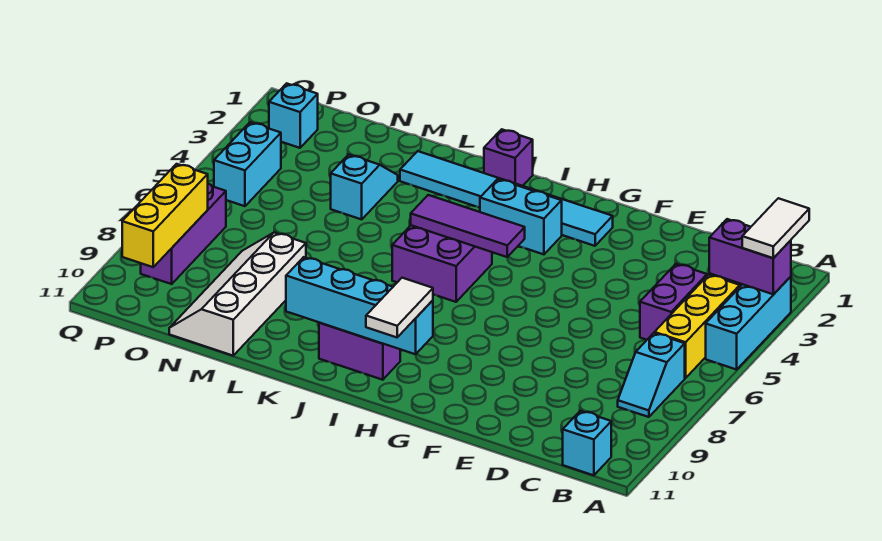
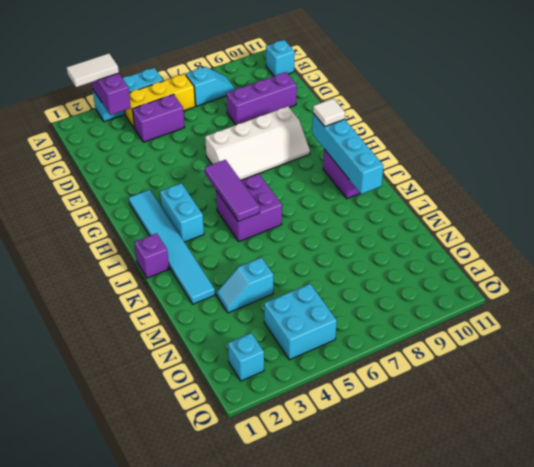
white tile H10:H11 level 3 -> white tile H10 level 3
white slope M8:N11 level 1 top M -> white slope F6:G9 level 1 top F
cyan brick P4:P5 level 1 -> cyan brick O4:P5 level 1
purple brick P7:P9 level 1 -> purple brick D8:D10 level 1
yellow brick P8:P10 level 2 -> none

